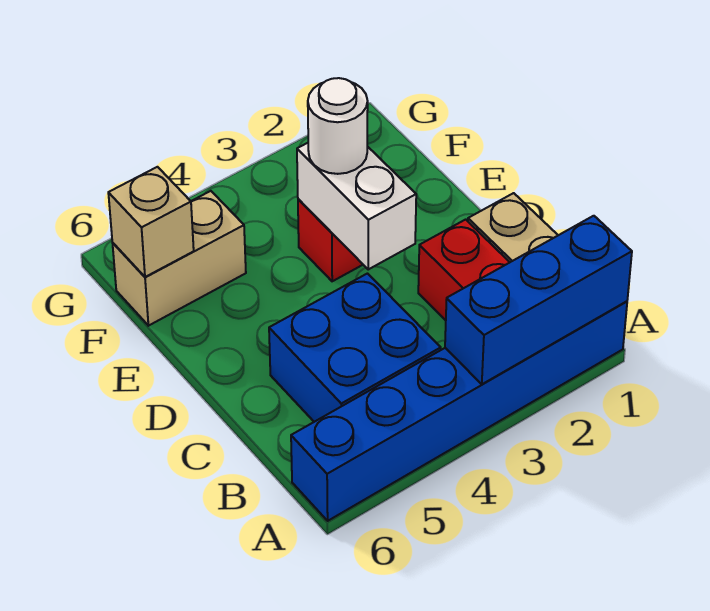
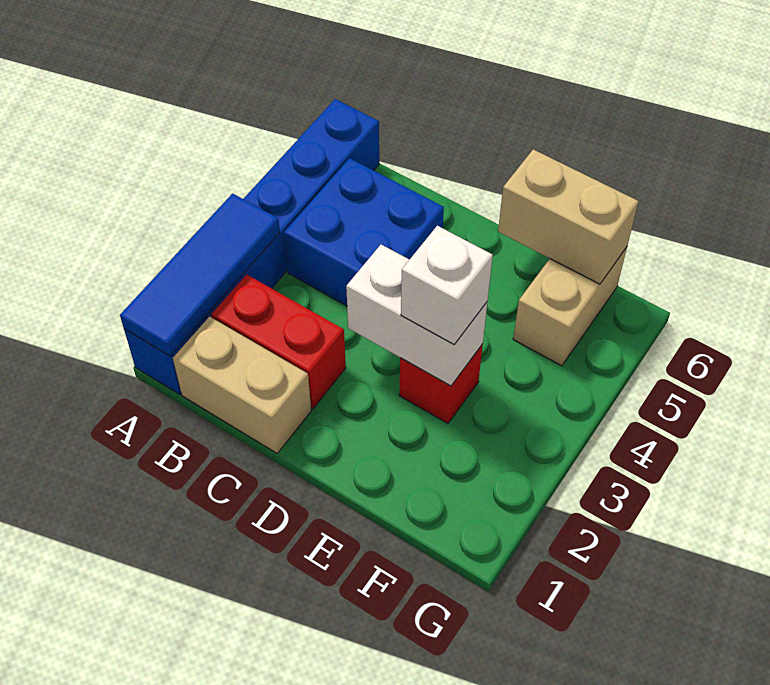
blue brick A1:A3 level 2 -> blue tile A1:A3 level 2
white round brick E3 level 3 -> white brick E3 level 3
tan brick F6 level 2 -> tan brick E6:F6 level 2

